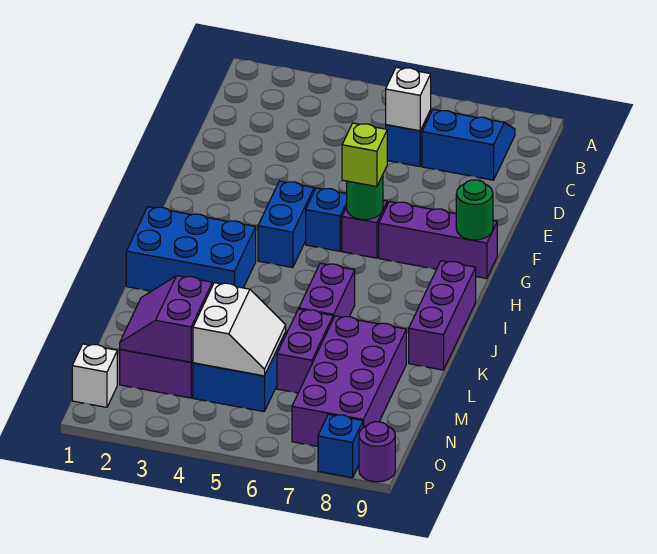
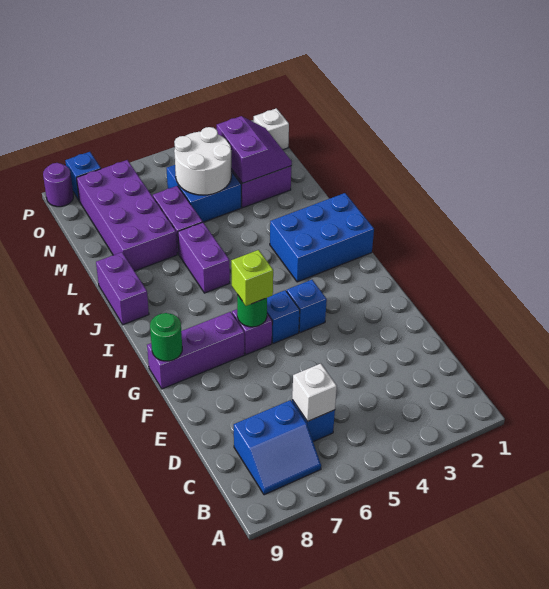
blue brick G4:H4 level 1 -> blue brick G4 level 1
purple brick I9:K9 level 1 -> purple brick J9:K9 level 1
white slope M4:N5 level 2 top 4 -> white round brick M4:N5 level 2

